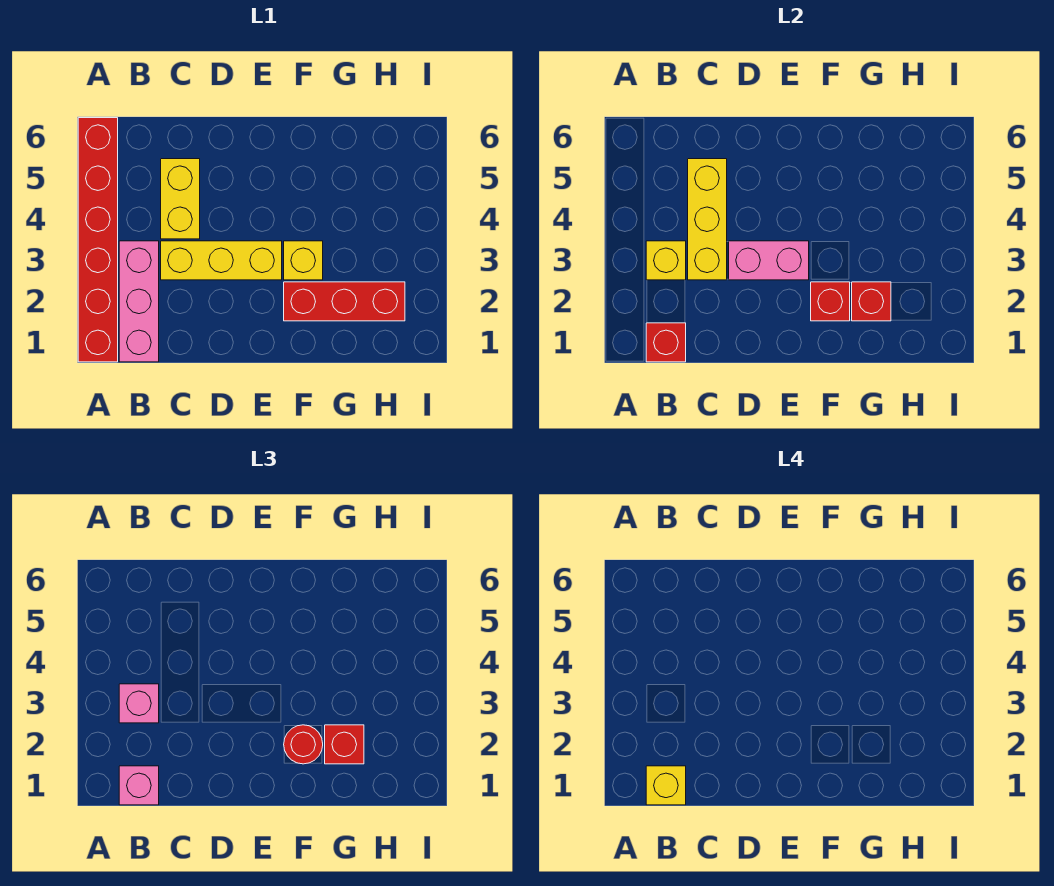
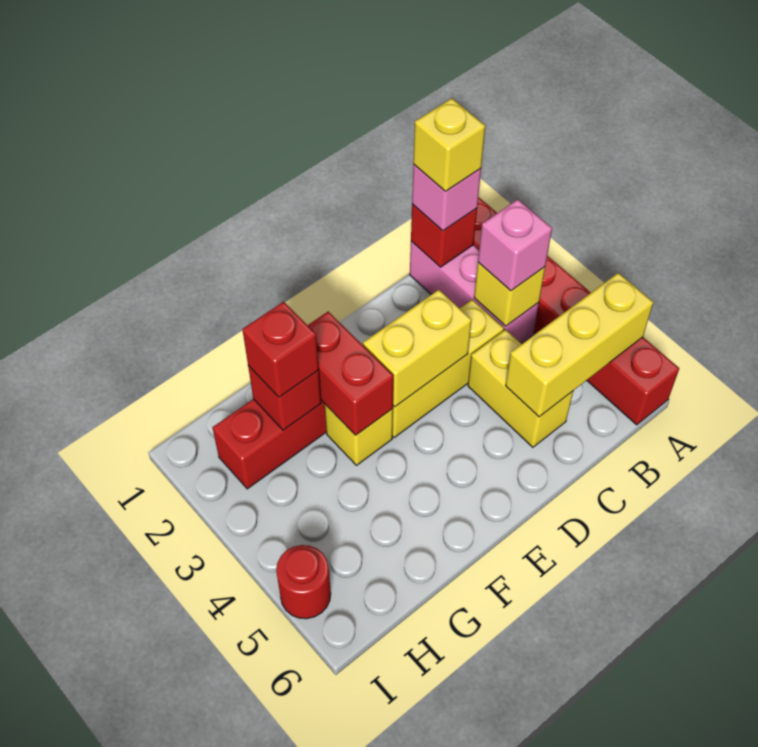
yellow brick C3:C5 level 2 -> yellow brick A5:C5 level 2
pink brick D3:E3 level 2 -> yellow brick D3:E3 level 2
red brick F2 level 2 -> red brick F2:F3 level 2
red round brick F2 level 3 -> red round brick I5 level 1

